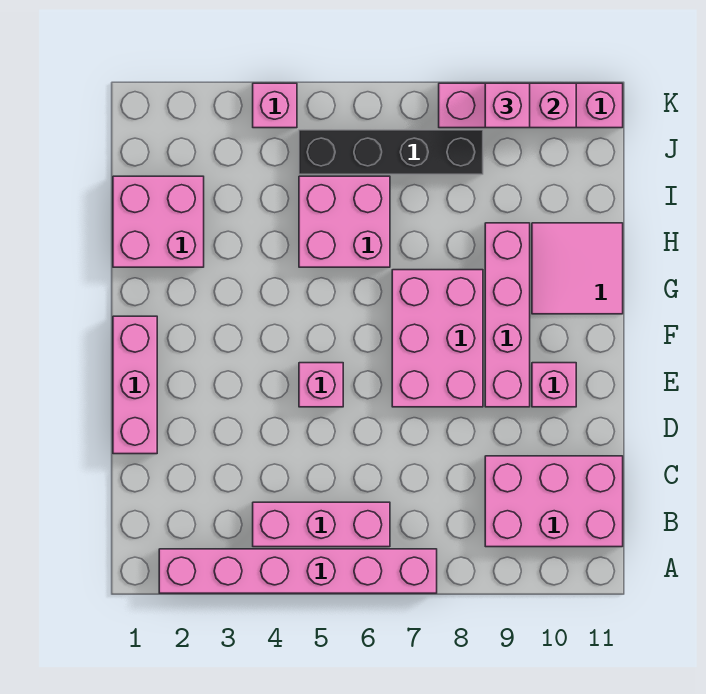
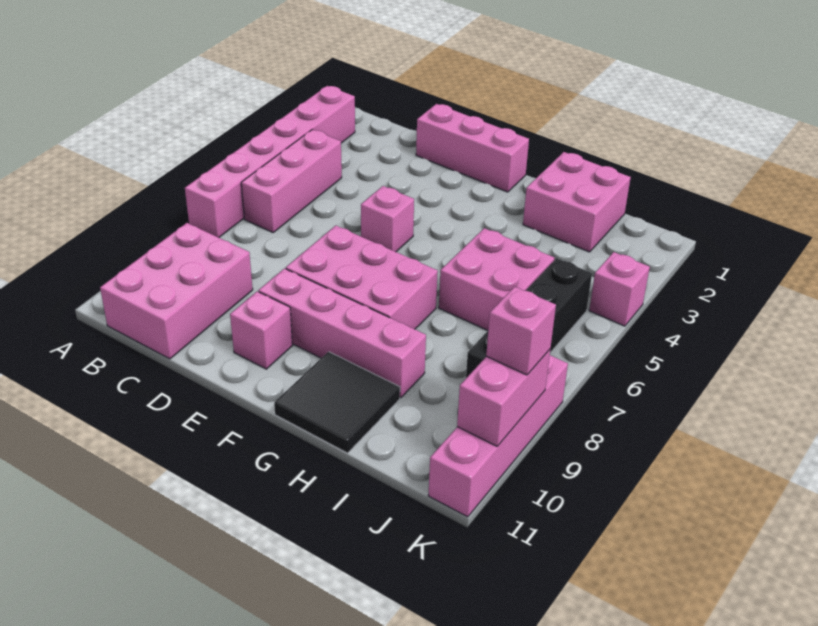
pink tile G10:H11 level 1 -> black tile G10:H11 level 1

